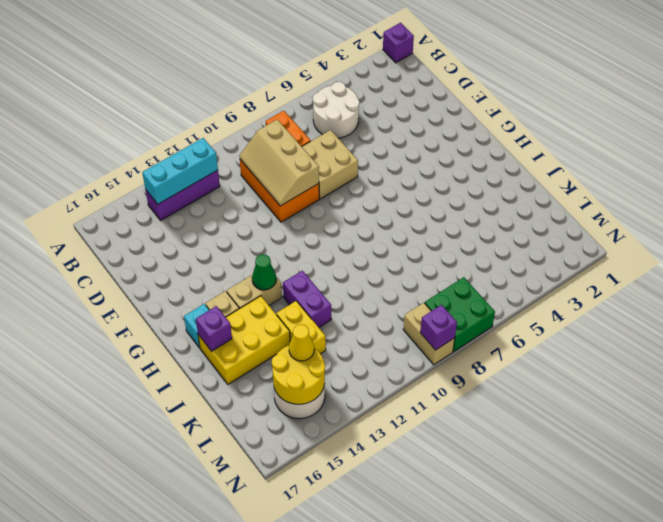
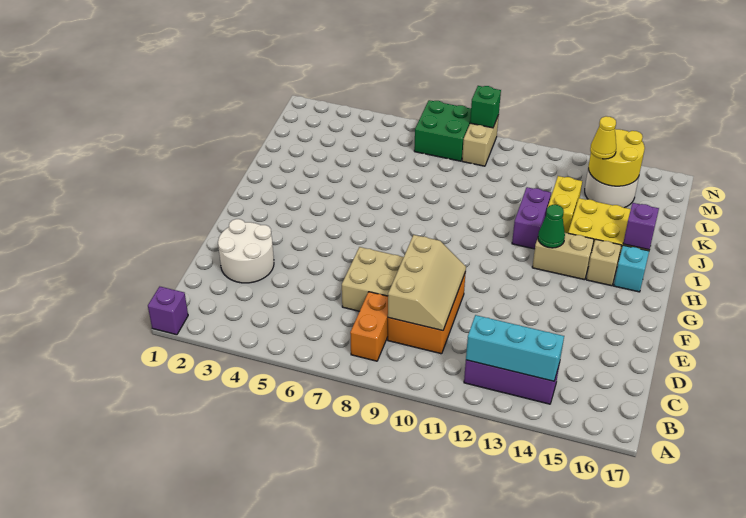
white round brick B5:C6 level 1 -> white round brick D2:E3 level 1
purple brick N9 level 2 -> green brick N9 level 2

